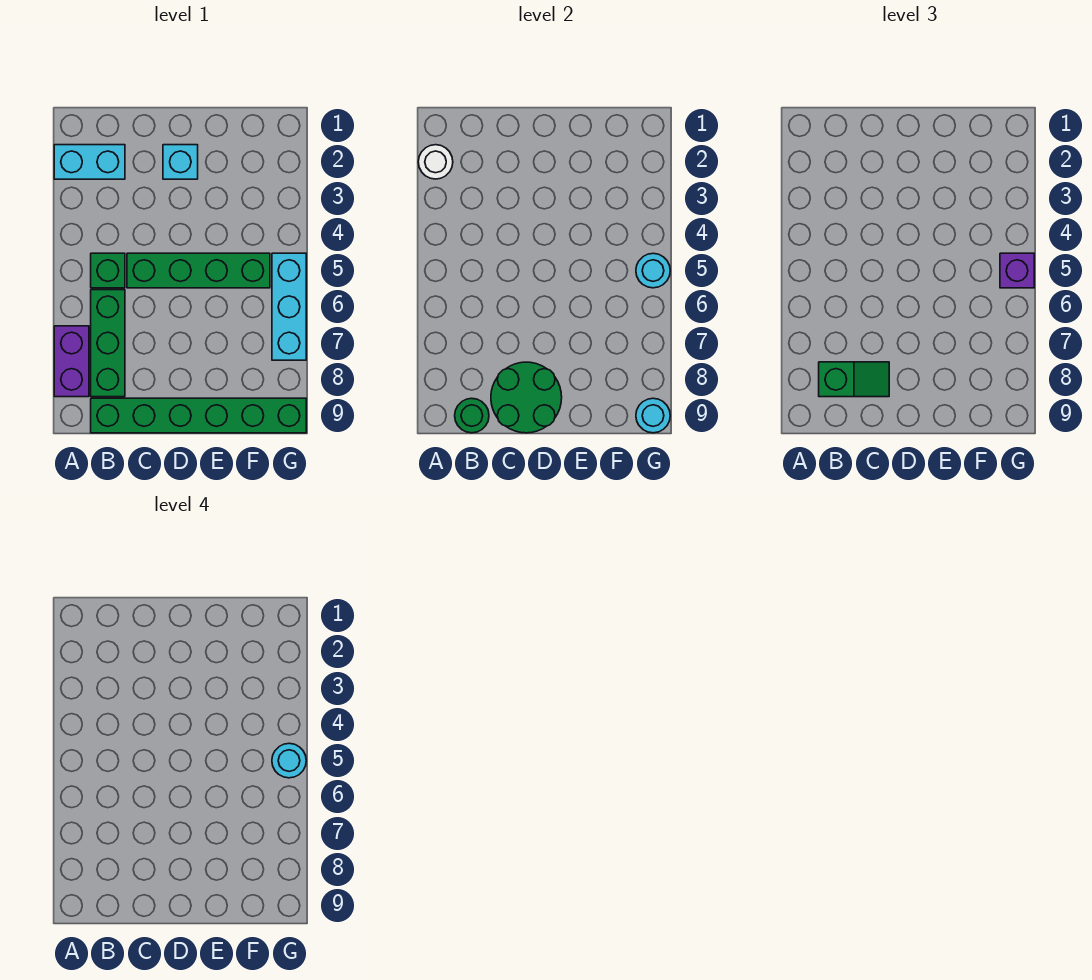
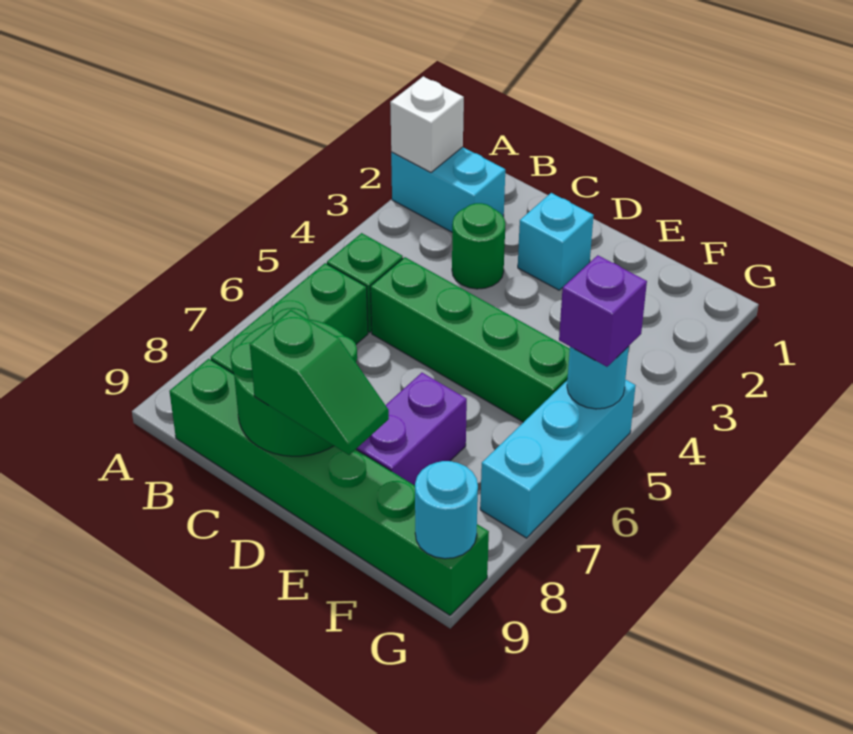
white round brick A2 level 2 -> white brick A2 level 2
purple brick A7:A8 level 1 -> purple brick E7:E8 level 1
green slope B8:C8 level 3 top B -> green slope D9:E9 level 3 top D
green round brick B9 level 2 -> green round brick C3 level 1
cyan round brick G5 level 4 -> none

